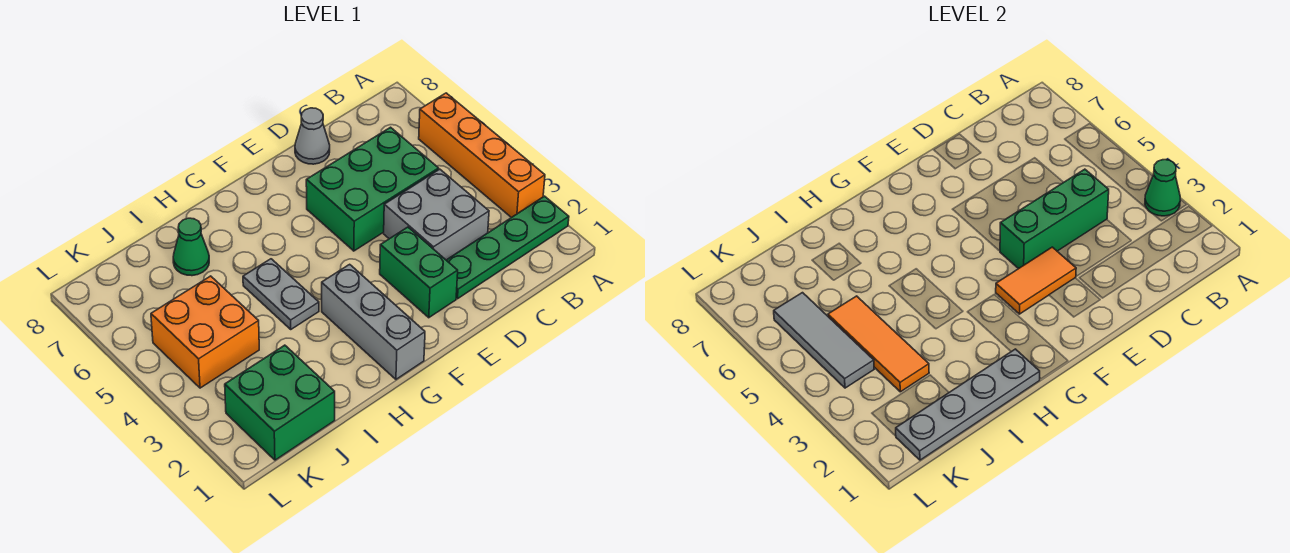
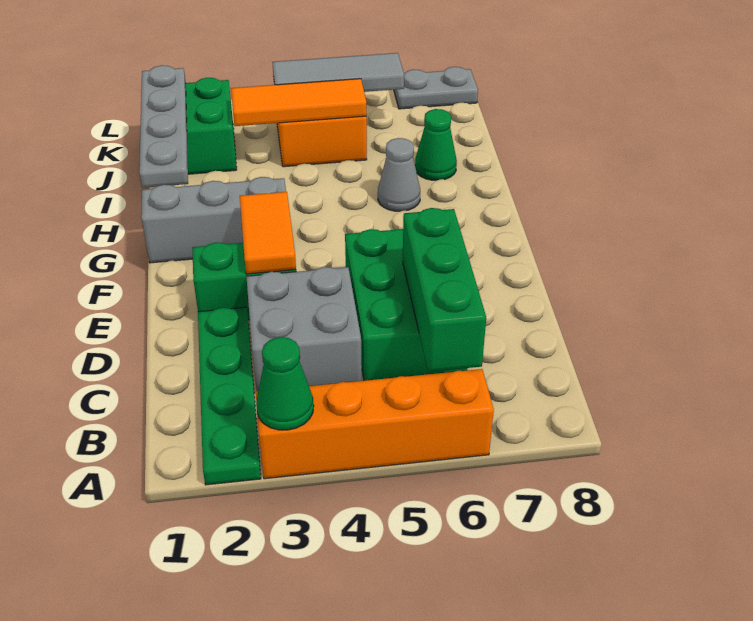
green brick C4:E4 level 2 -> green brick B6:D6 level 2
grey cone D8 level 1 -> grey cone H6 level 1
grey plate H4:H5 level 1 -> grey plate L7:L8 level 1

